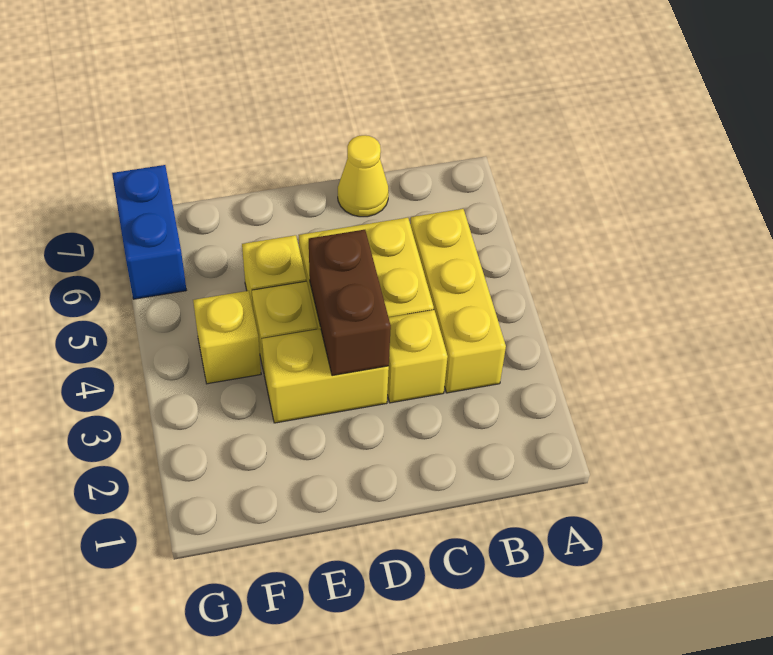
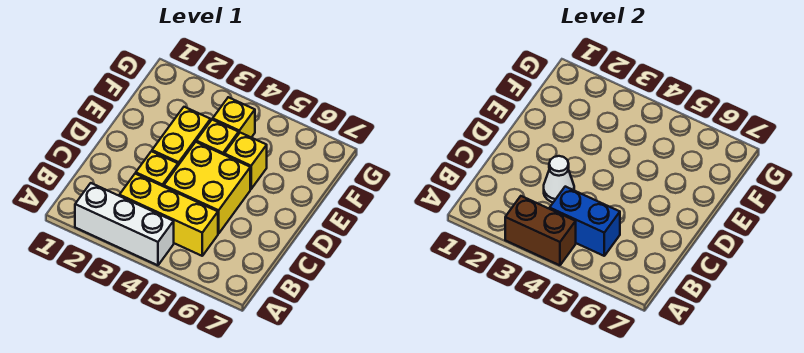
none -> white brick A2:A4 level 1
none -> white cone C3 level 2
yellow cone C7 level 1 -> none
brown brick D3:D4 level 2 -> brown brick A3:A4 level 2
blue brick G6:G7 level 1 -> blue brick B4:B5 level 2

